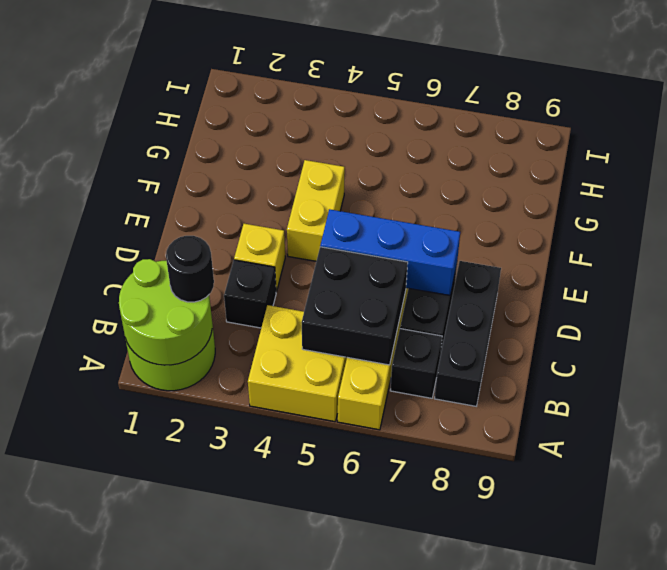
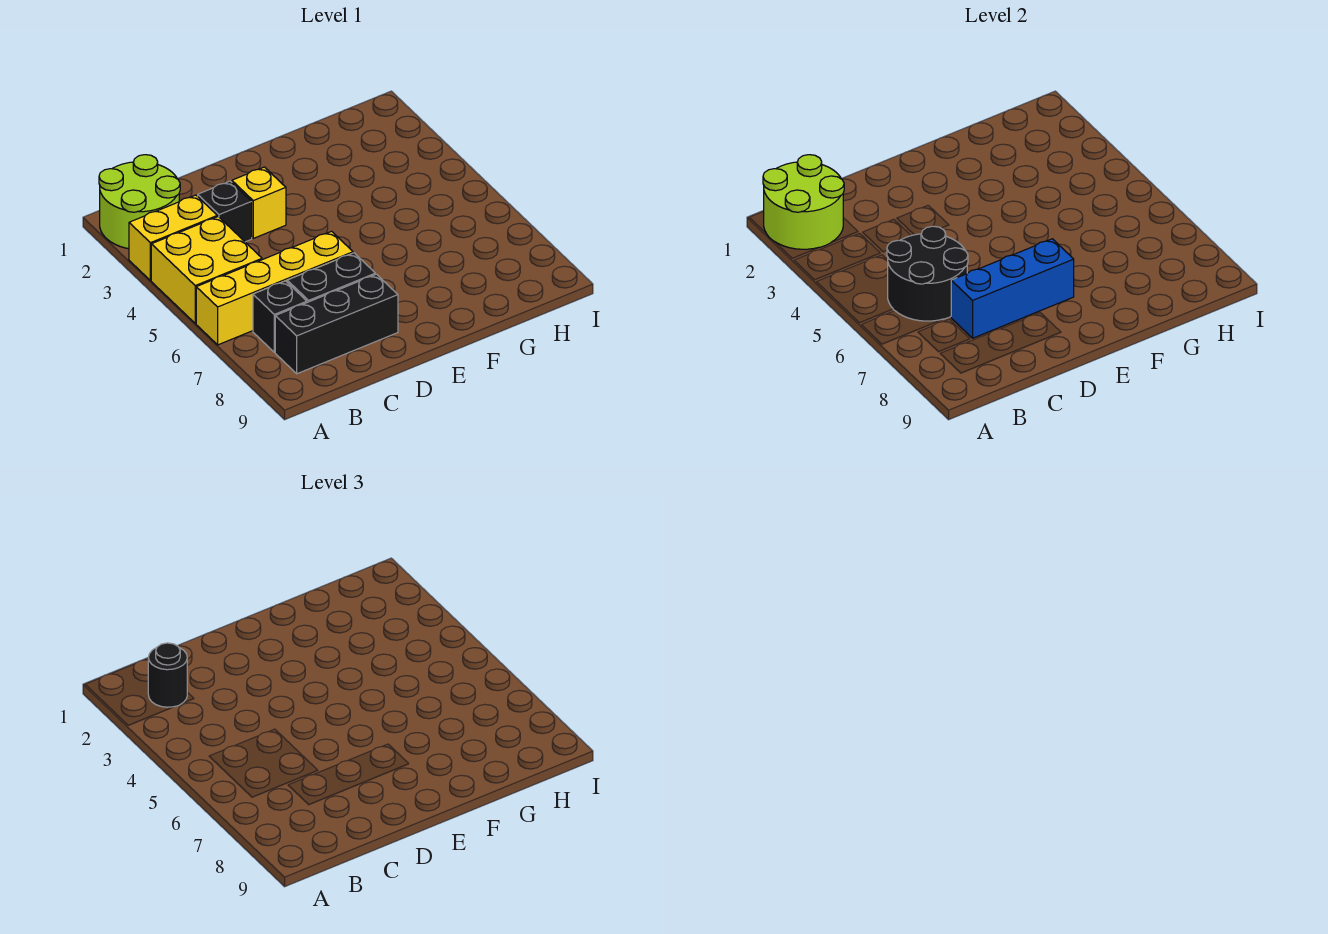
black brick B5:C6 level 2 -> black round brick B5:C6 level 2
blue brick D5:D7 level 2 -> blue brick C7:E7 level 2
yellow brick E4:F4 level 1 -> yellow brick A3:B3 level 1

